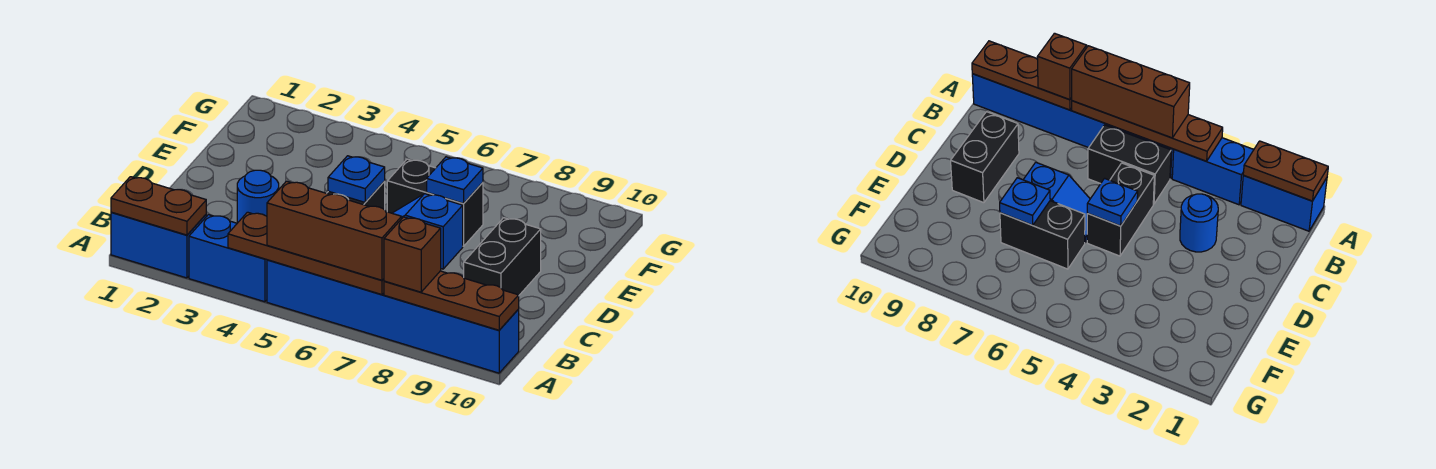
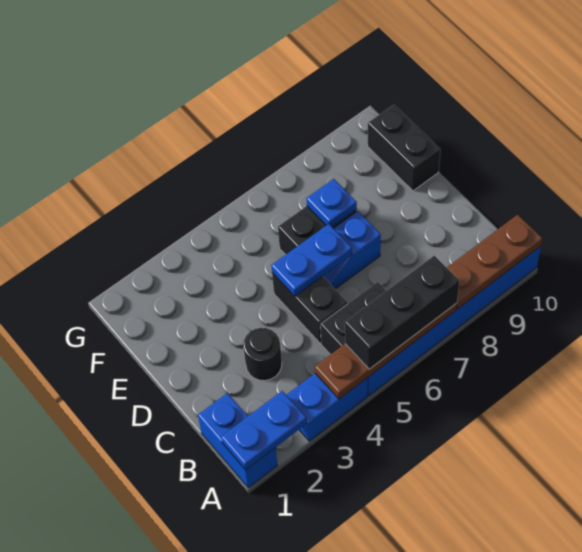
blue brick A1:A2 level 1 -> blue brick A1:B1 level 1
brown plate A1:A2 level 2 -> blue plate A1:A2 level 2
brown brick A5:A7 level 3 -> black brick A5:A7 level 3
brown brick A8 level 3 -> none
blue round brick C3 level 1 -> black round brick C3 level 1
black brick C9:D9 level 1 -> black brick E10:F10 level 1
blue plate D5 level 2 -> blue plate D5:D6 level 2

